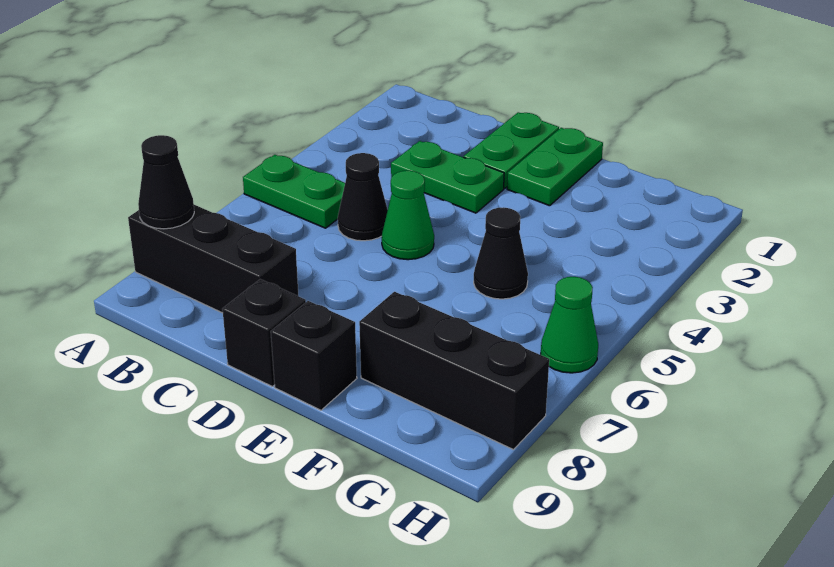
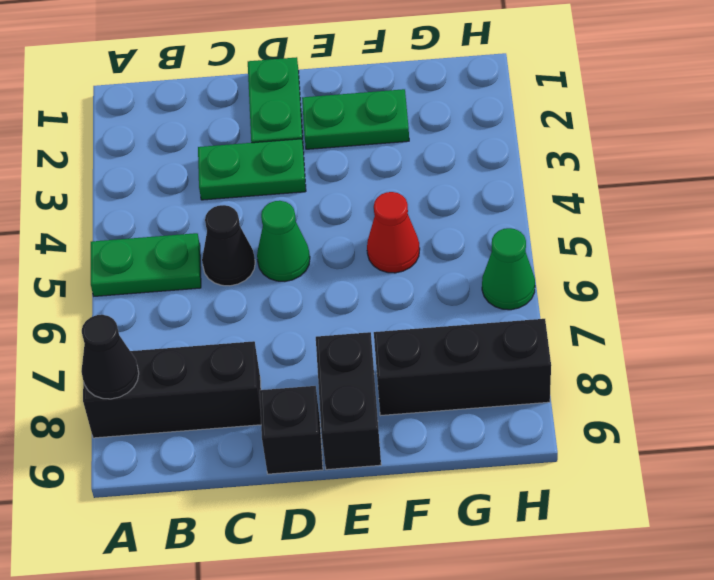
green plate E1:E2 level 1 -> green plate E2:F2 level 1
black brick E9 level 1 -> black brick E8:E9 level 1
black cone F5 level 1 -> red cone F5 level 1

